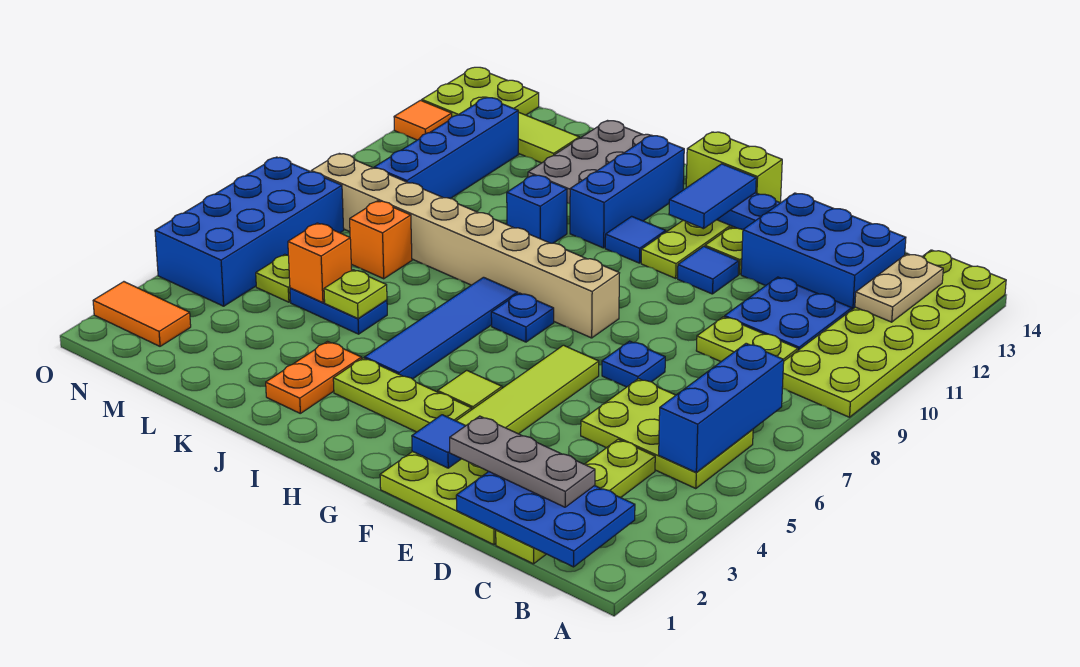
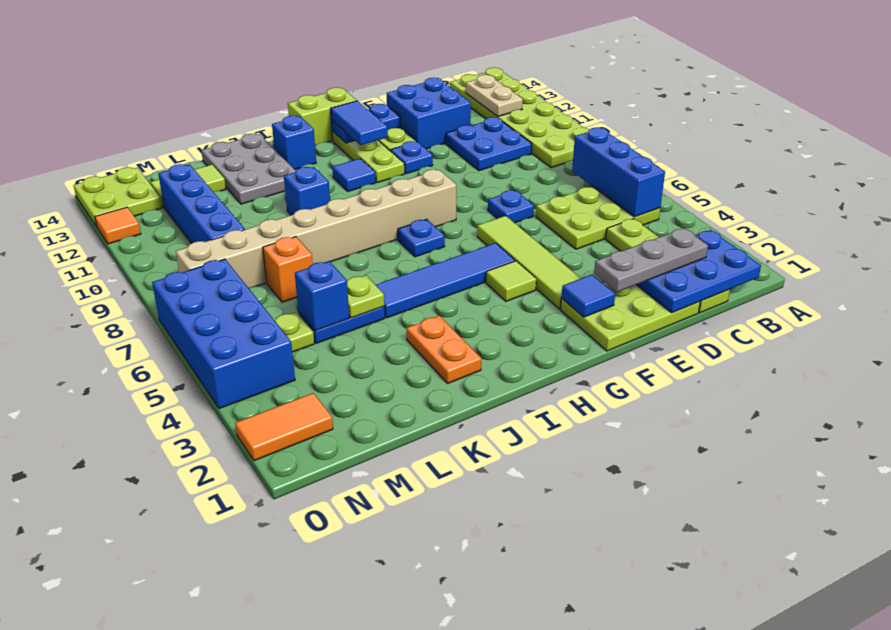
lime plate C9:D9 level 1 -> none
blue brick C12:E13 level 1 -> blue brick D12:E13 level 1
blue tile F11 level 1 -> blue plate F11 level 1
lime plate G3:I3 level 1 -> none
blue tile I4:I7 level 1 -> blue tile G5:J5 level 1
blue brick I11:I13 level 1 -> blue brick I13 level 1
orange brick L5 level 2 -> blue brick L5 level 2

